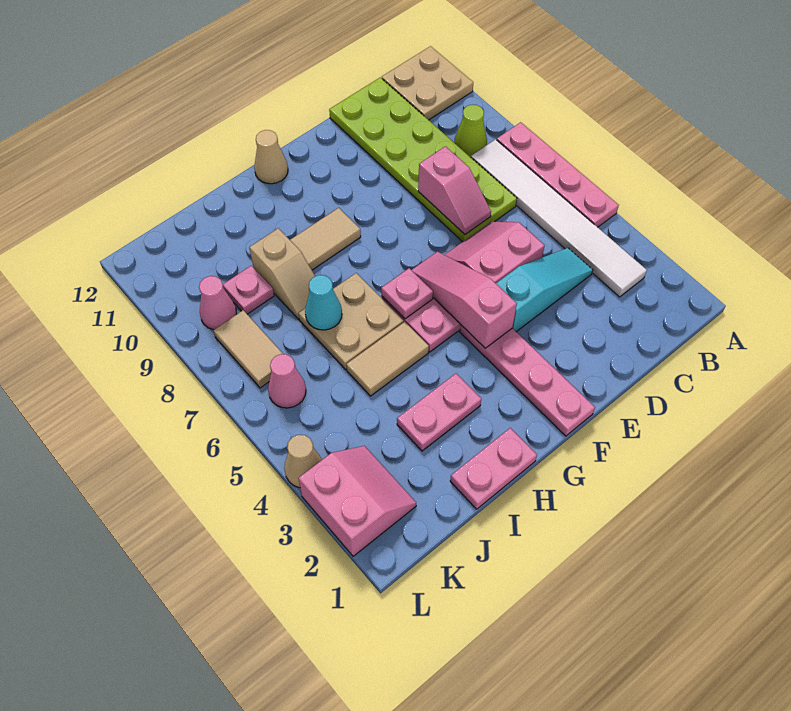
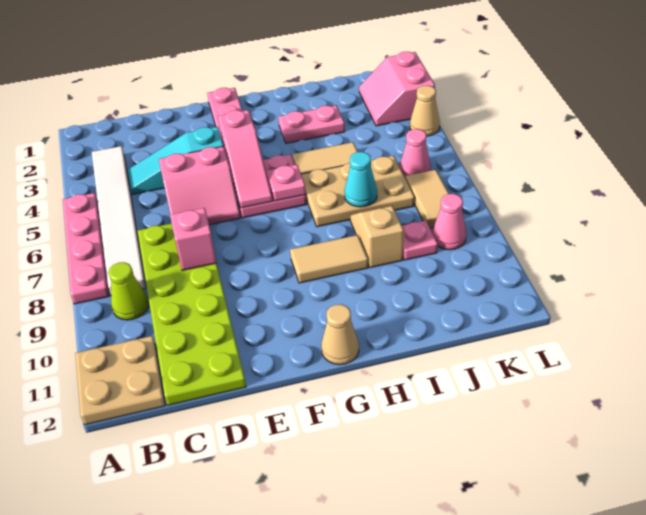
pink plate H1:I1 level 1 -> none
tan plate H6:I7 level 1 -> tan plate H6:J7 level 1

